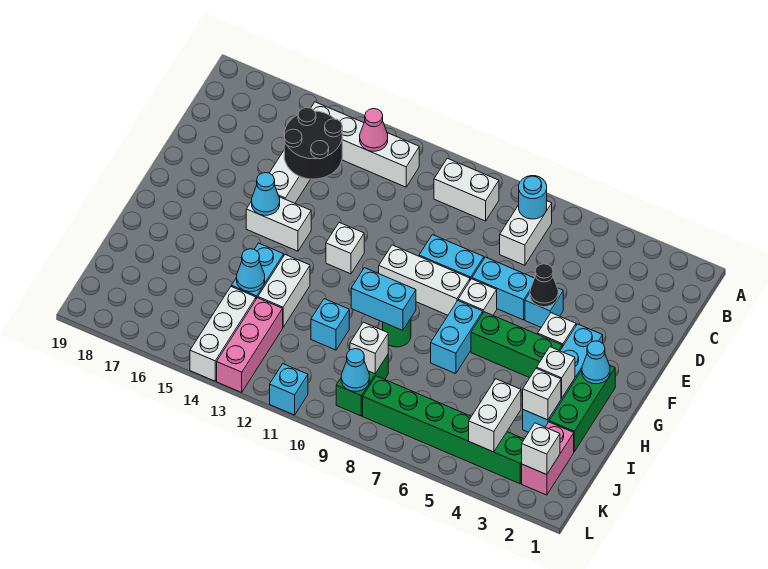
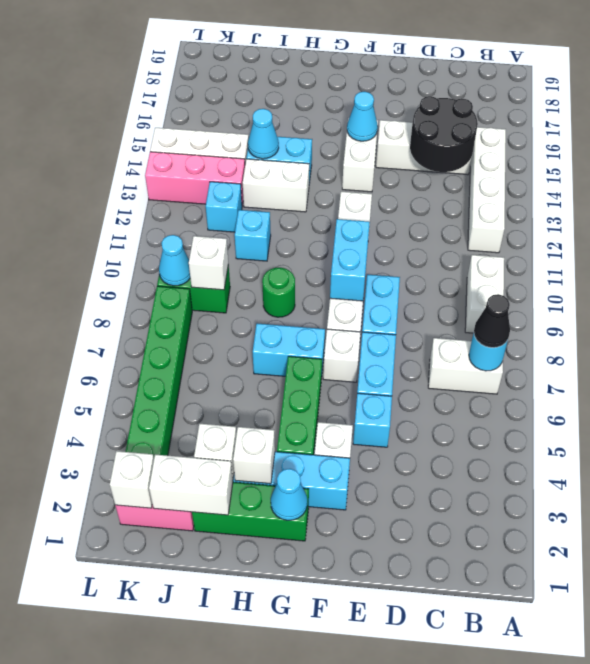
pink cone B13 level 2 -> none
black cone E5 level 2 -> black cone B7 level 3
cyan brick H9:H10 level 2 -> cyan brick F9:F10 level 2
white brick J4:K4 level 2 -> white brick I2:J2 level 2
cyan brick L11 level 1 -> cyan brick J12 level 1

